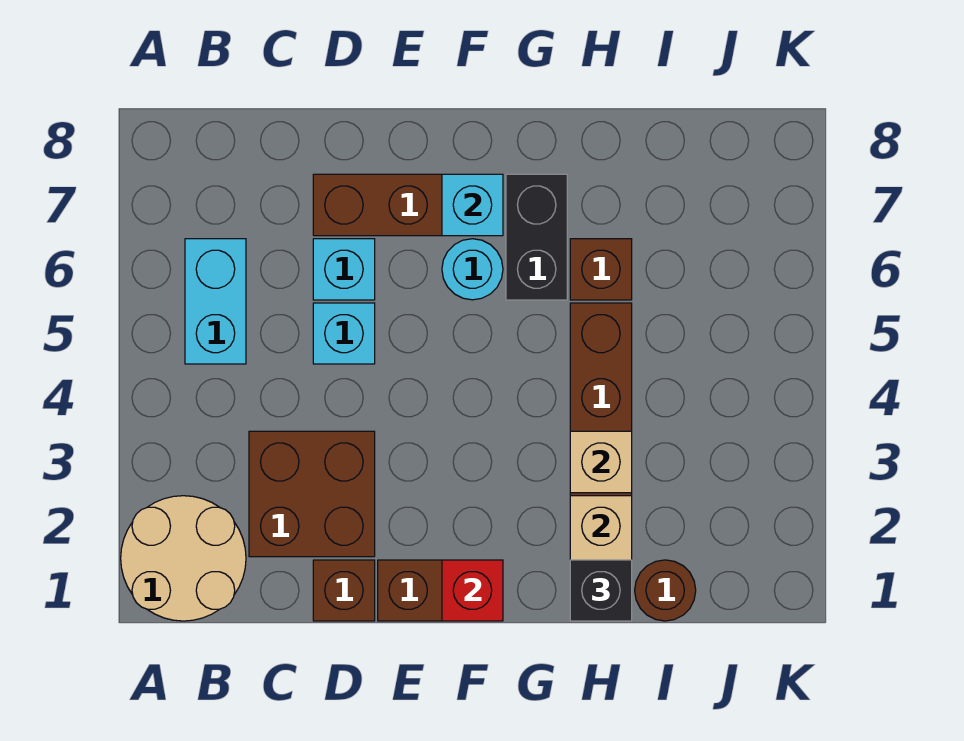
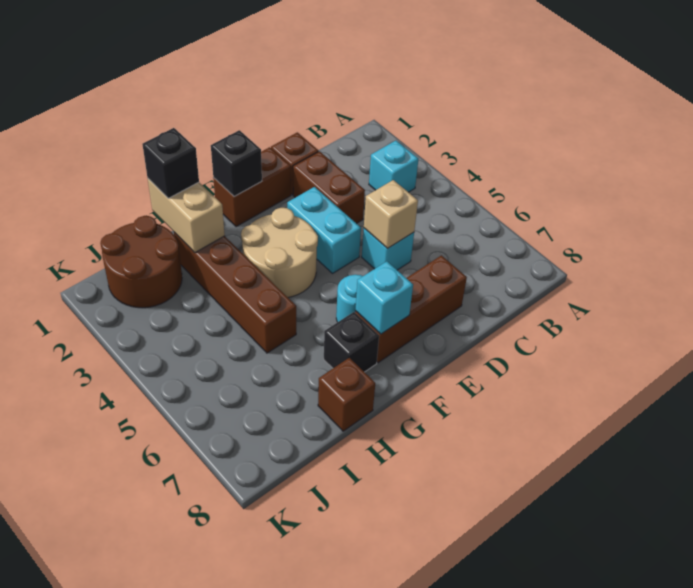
tan round brick A1:B2 level 1 -> tan round brick F3:G4 level 1
cyan brick B5:B6 level 1 -> cyan brick E3:E4 level 1
brown brick C2:D3 level 1 -> brown brick D2:D3 level 1
cyan brick D6 level 1 -> cyan brick B3 level 1
red brick F1 level 2 -> black brick F1 level 2
black brick G6:G7 level 1 -> black brick G7 level 1
tan brick H3 level 2 -> tan brick D5 level 2
brown brick H6 level 1 -> brown brick H8 level 1
brown round brick I1 level 1 -> brown round brick I1:J2 level 1

